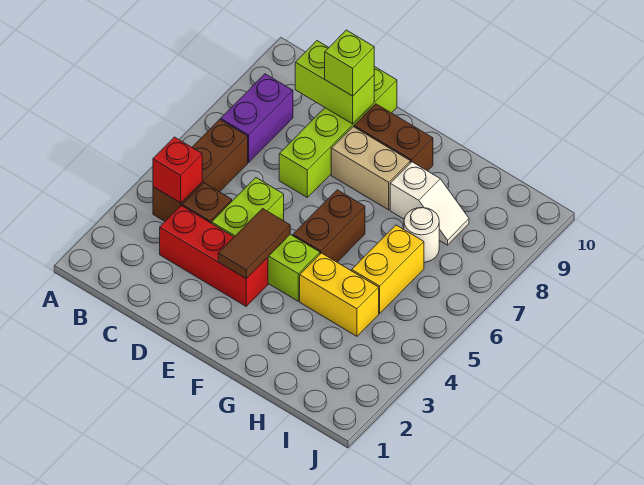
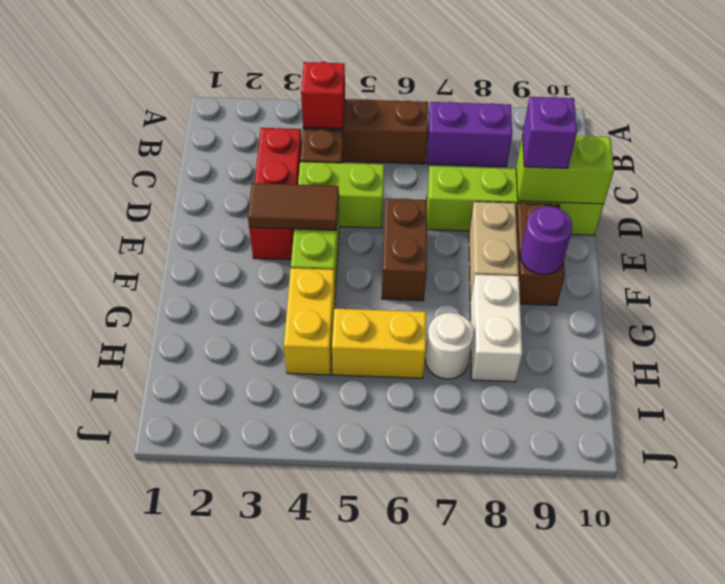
lime brick C9:D9 level 2 -> lime brick D9:D10 level 2
lime brick D9 level 3 -> purple brick D9 level 3
brown brick F5:F6 level 1 -> brown brick E6:F6 level 1
none -> purple round brick F9 level 2
white slope G8:H8 level 1 top G -> white brick G8:H8 level 1

